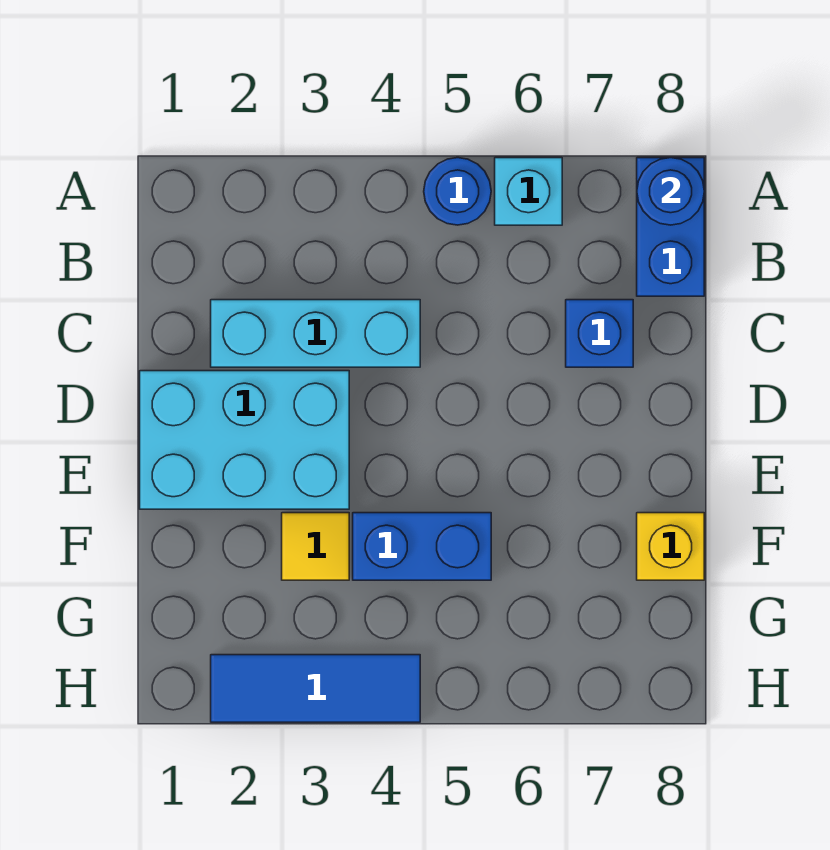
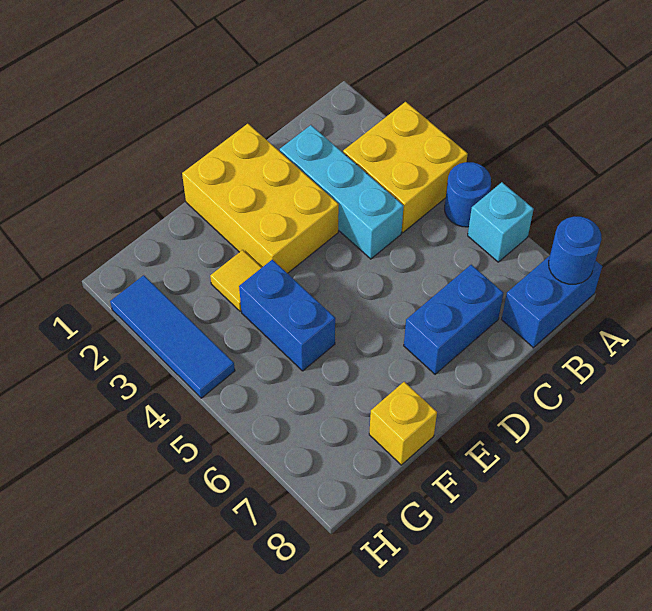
none -> yellow brick A3:B4 level 1
blue brick C7 level 1 -> blue brick C7:D7 level 1
cyan brick D1:E3 level 1 -> yellow brick D1:E3 level 1

